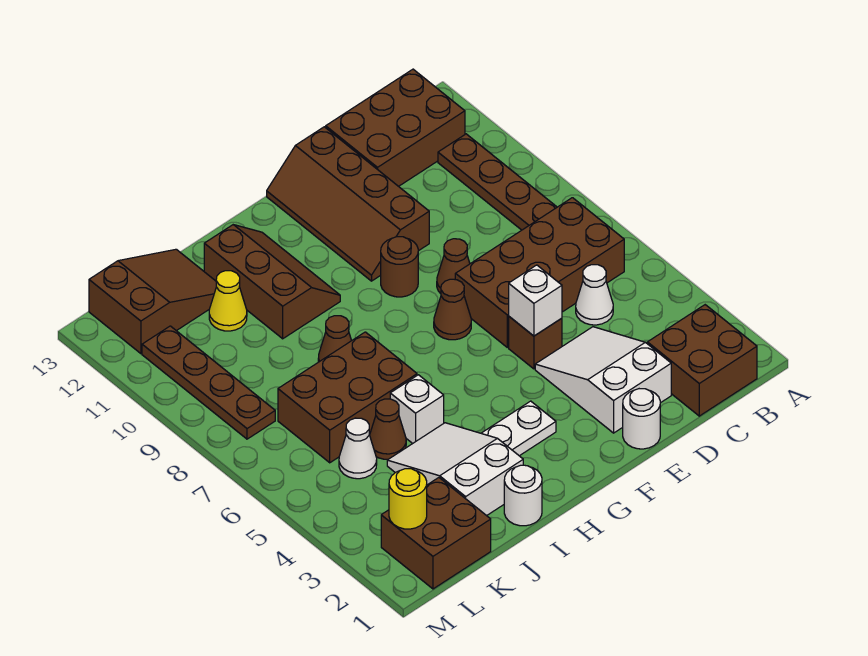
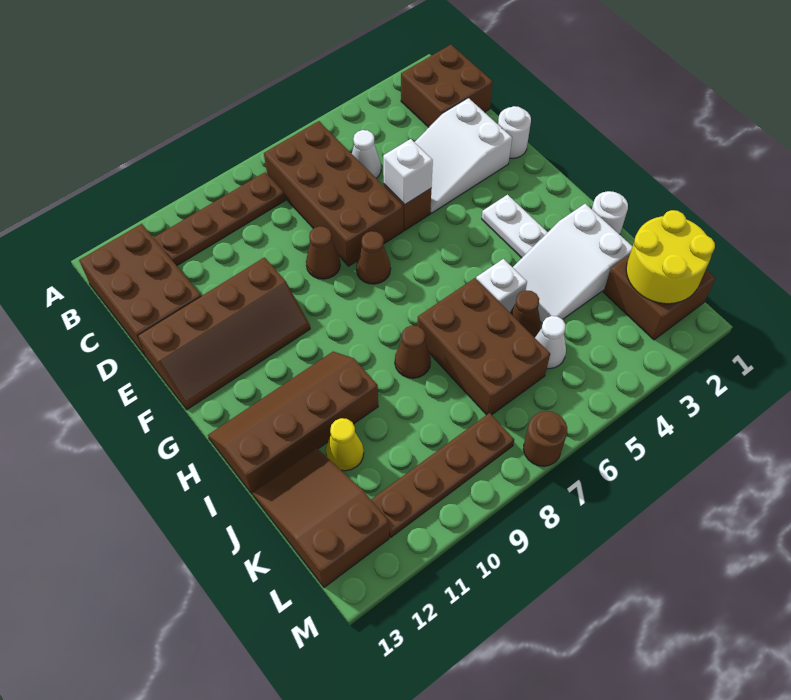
brown round brick F9 level 1 -> brown round brick M7 level 1
brown slope H10:I12 level 1 top I -> brown slope H10:I13 level 1 top I
yellow round brick L2 level 2 -> yellow round brick K1:L2 level 2

